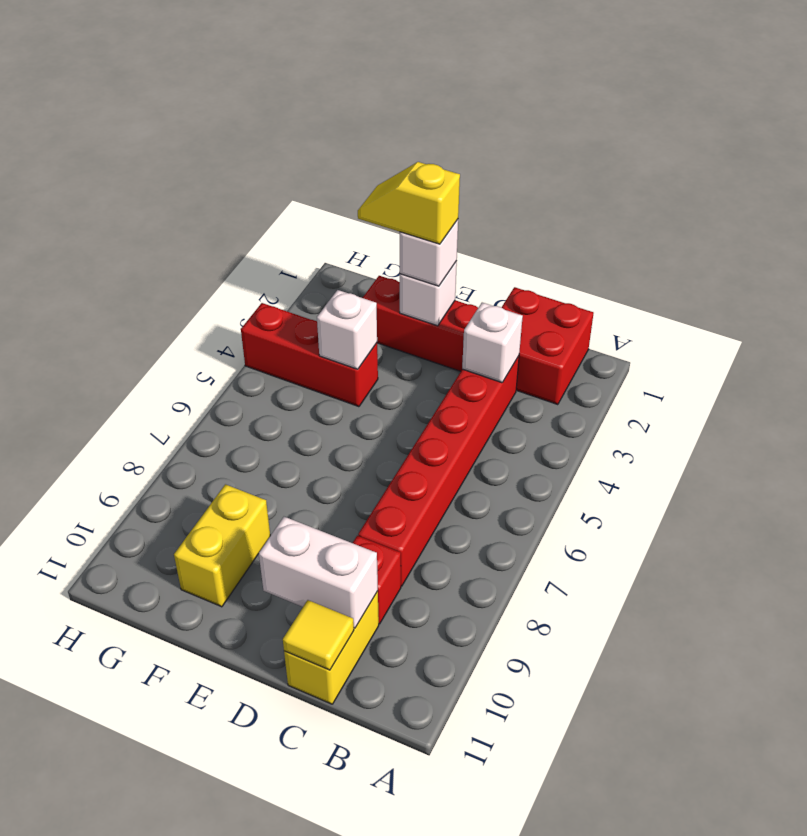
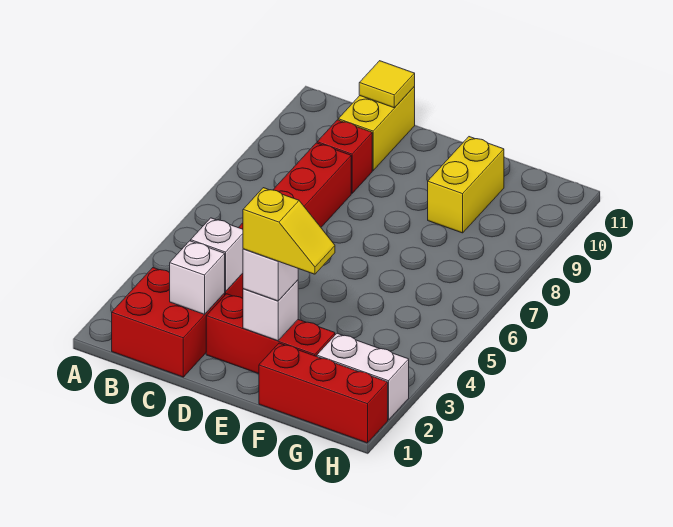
white brick C10:D10 level 2 -> white brick G2:H2 level 1
red brick F4:H4 level 1 -> red brick F1:H1 level 1
white brick F4 level 2 -> white brick C2 level 2

